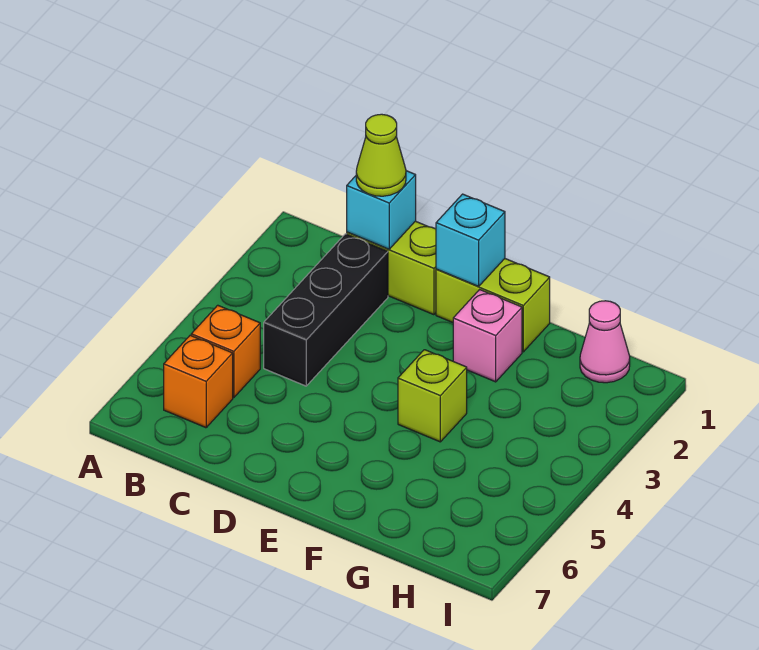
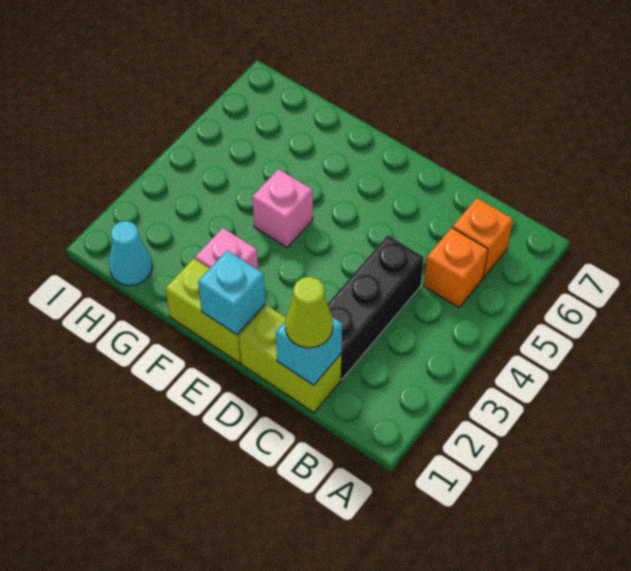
lime brick F4 level 1 -> pink brick F4 level 1
pink cone H1 level 1 -> cyan cone H1 level 1

